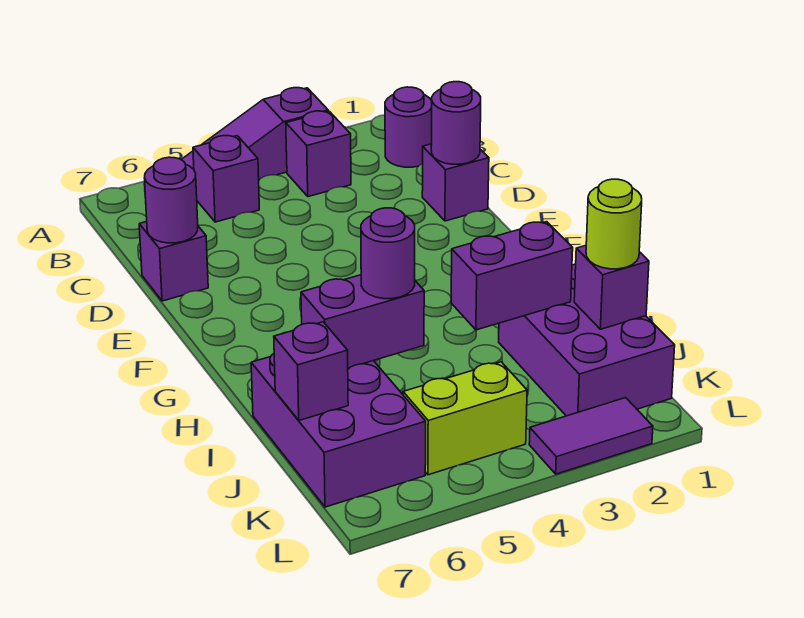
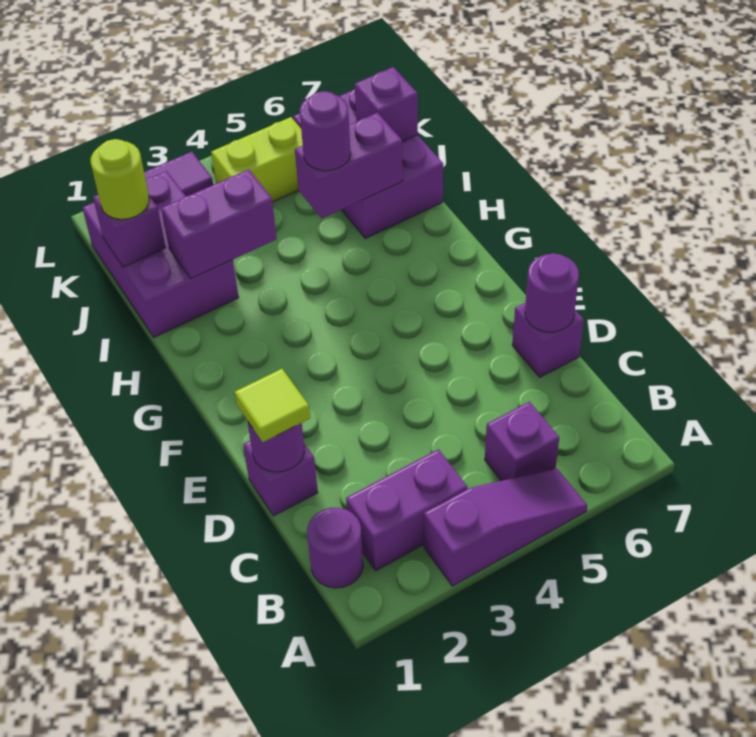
purple brick B3 level 1 -> purple brick B2:B3 level 1
none -> lime tile D1 level 3

